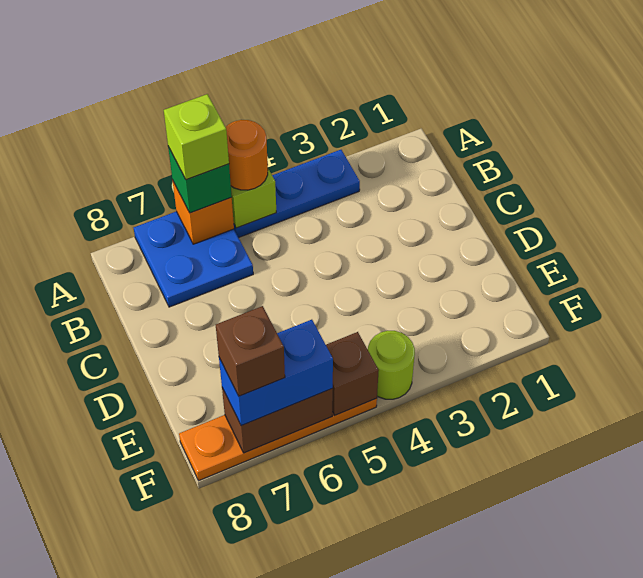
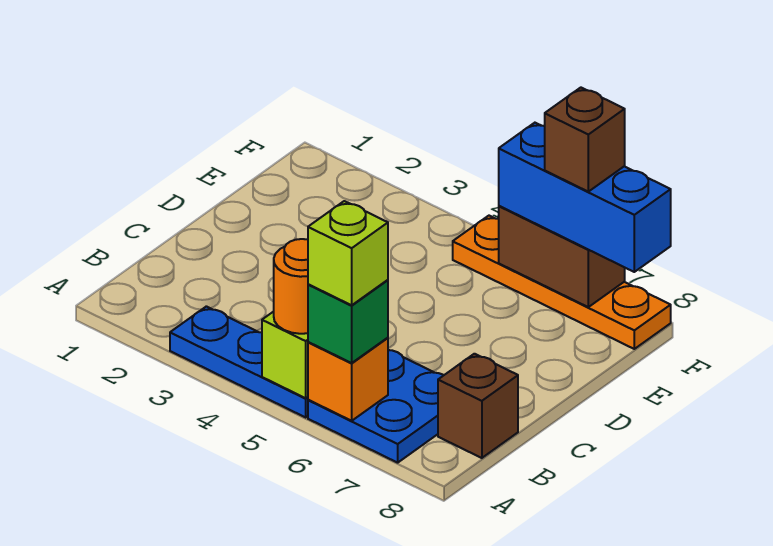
lime round brick F4 level 1 -> none
brown brick F5 level 2 -> brown brick B8 level 1
blue brick F6:F7 level 3 -> blue brick F6:F8 level 3

